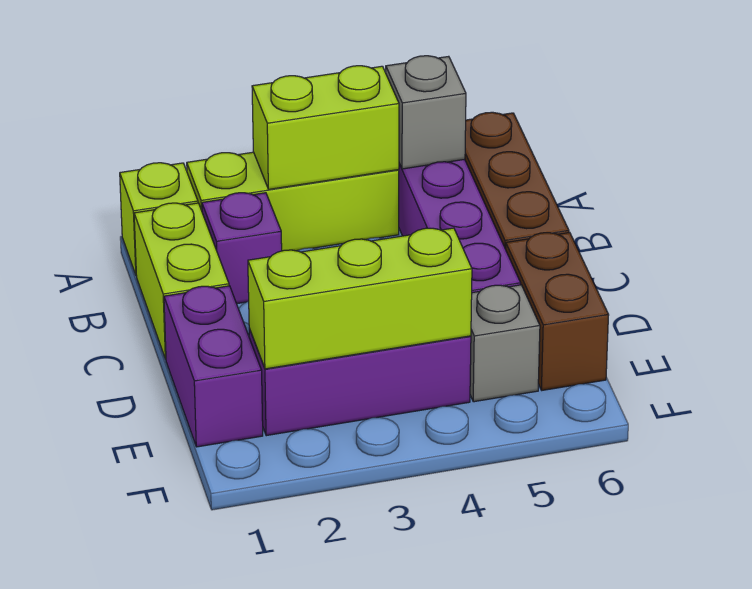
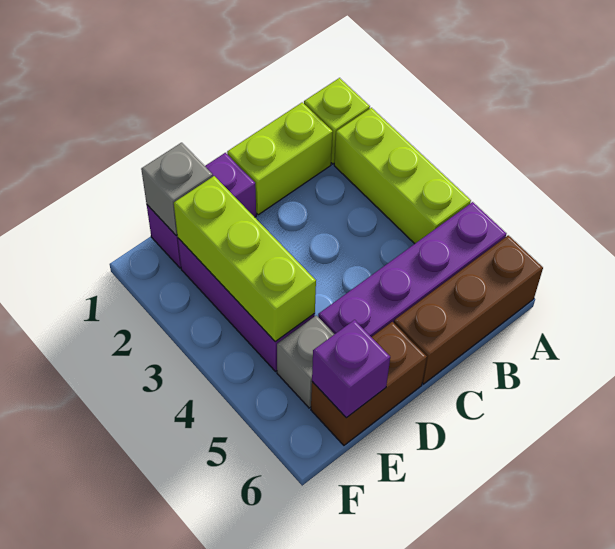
lime brick A3:A4 level 2 -> none
grey brick A5 level 2 -> grey brick E1 level 2
purple brick B2 level 1 -> purple brick E6 level 2

